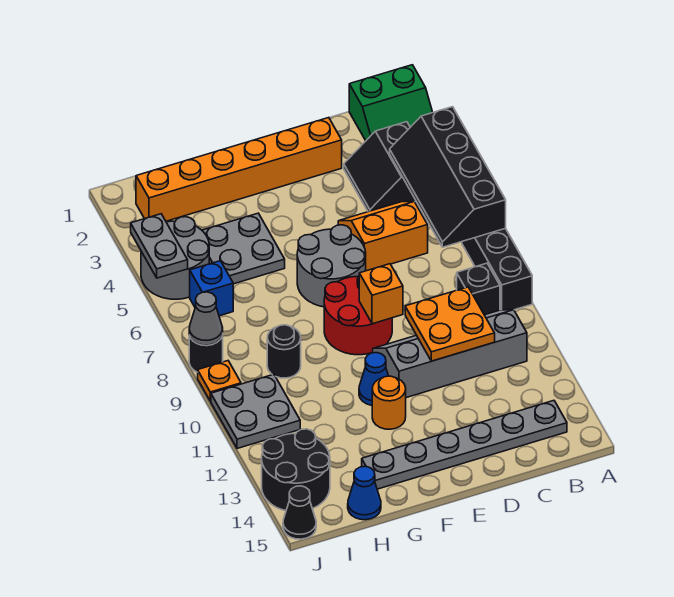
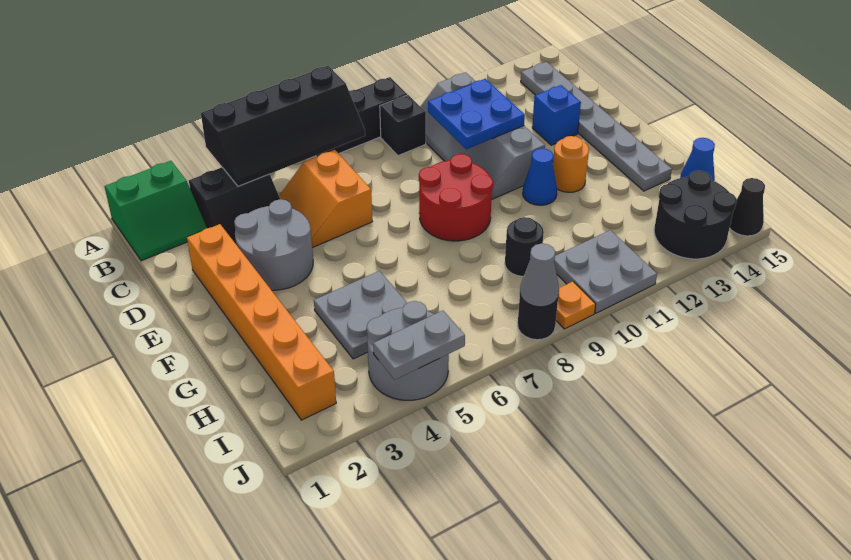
green slope A1:B2 level 1 top 1 -> green slope A1:B2 level 1 top A
orange plate C10:D11 level 2 -> blue plate C10:D11 level 2
grey round brick E6:F7 level 1 -> grey round brick D3:E4 level 1
orange brick E9 level 2 -> none
blue brick I6 level 1 -> blue brick D13 level 1

